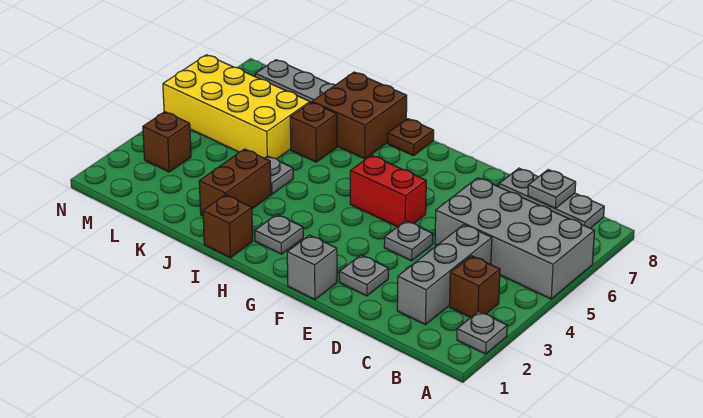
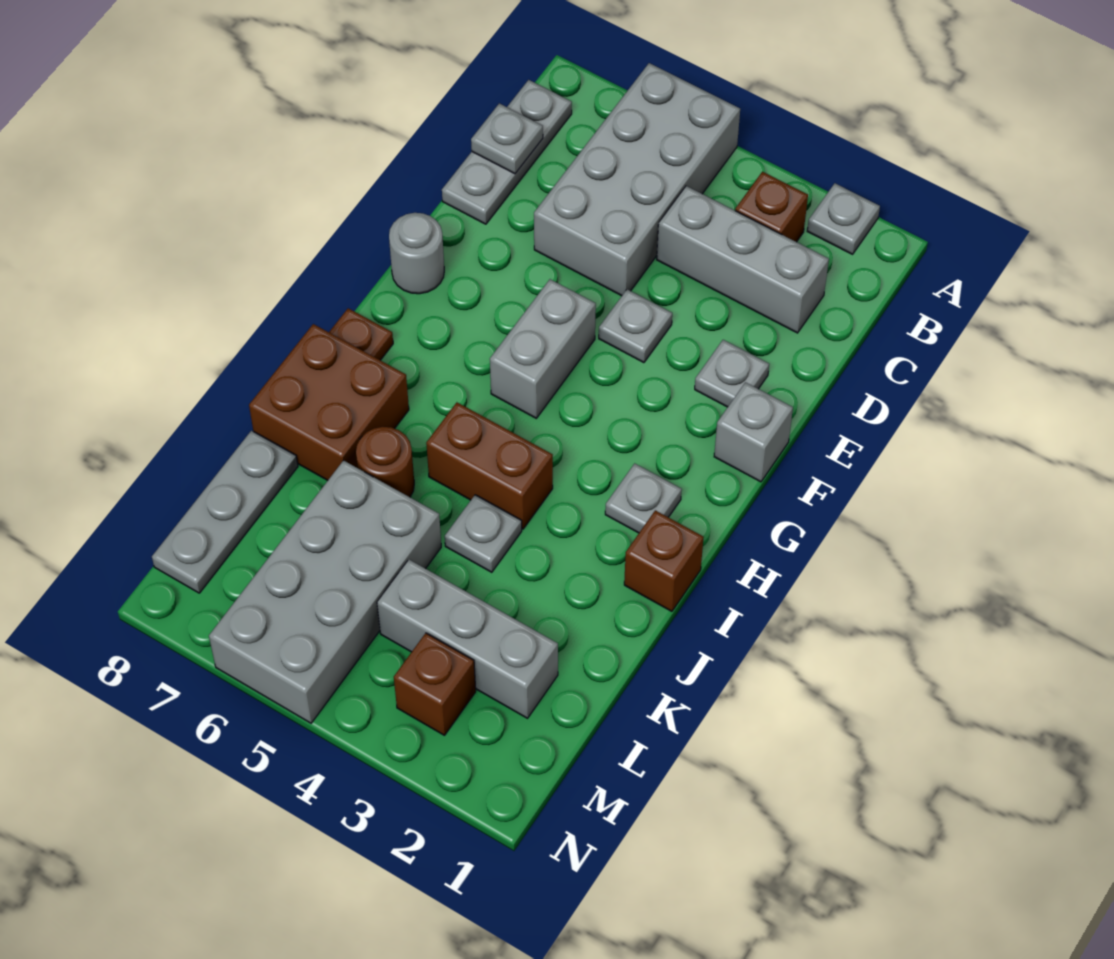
red brick F5:G5 level 1 -> grey brick F5:G5 level 1
none -> grey round brick F8 level 1
brown brick J2:J3 level 1 -> brown brick I4:I5 level 1
brown brick J6 level 1 -> brown round brick J6 level 1
yellow brick K5:N6 level 1 -> grey brick K5:N6 level 1
none -> grey brick L2:L4 level 1

